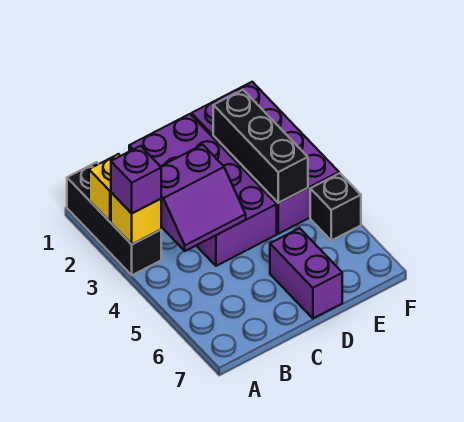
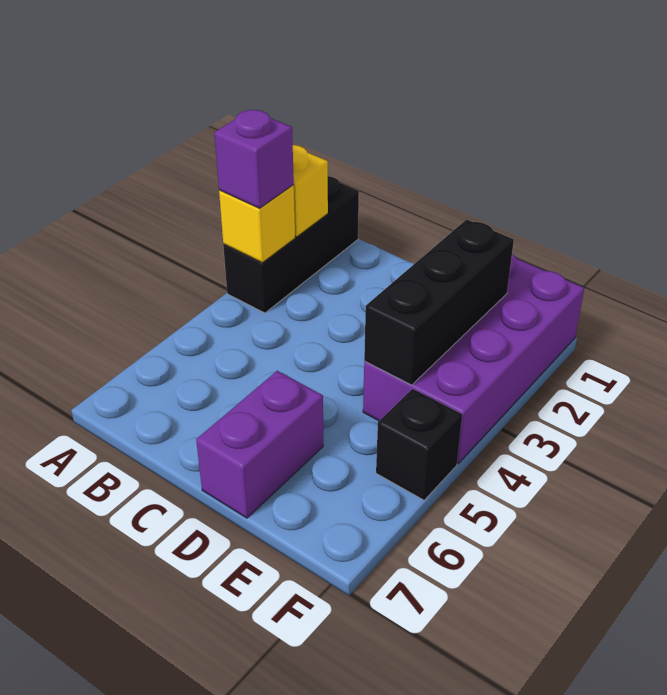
purple slope B3:C4 level 2 top 3 -> none
purple brick C1:D4 level 1 -> none

